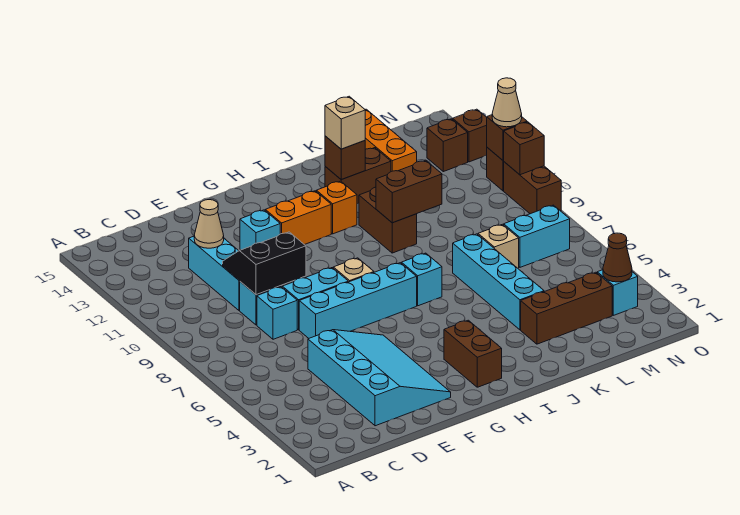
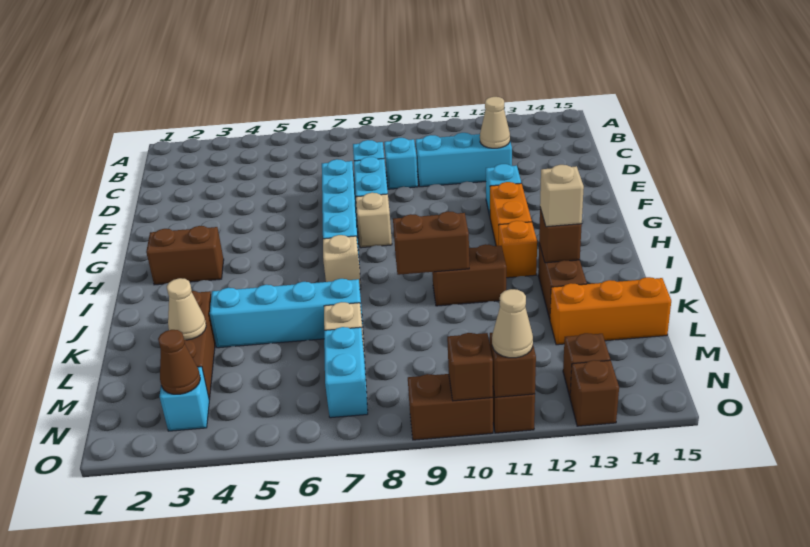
cyan slope D2:F5 level 1 top D -> none
black slope D9:E10 level 2 top 9 -> none
cyan brick I7 level 1 -> tan brick I7 level 1
brown brick J10:K10 level 2 -> brown brick J9:J10 level 2
none -> tan cone L3 level 2

